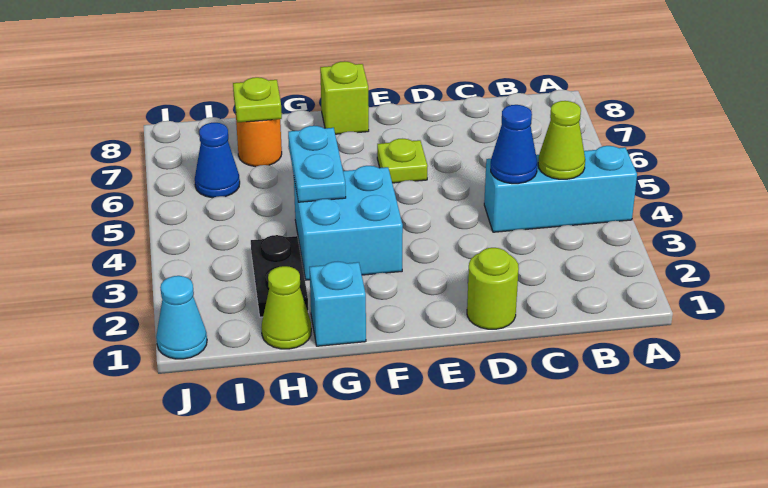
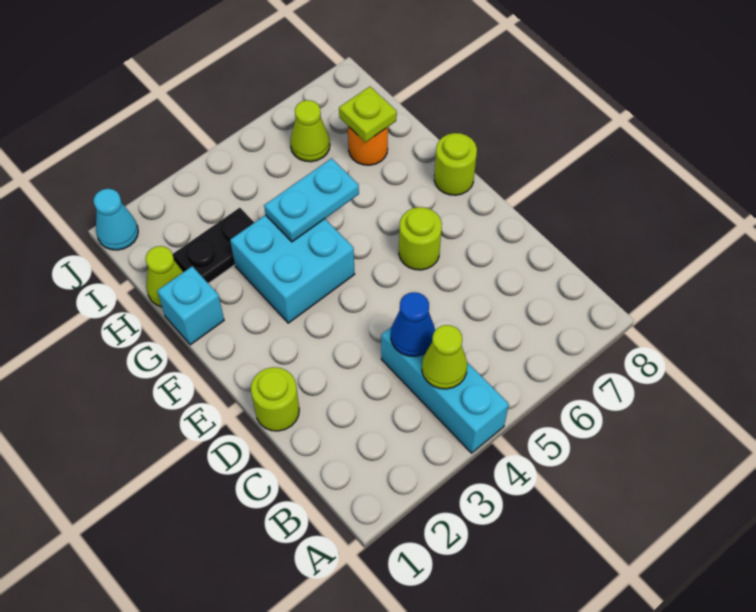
lime plate E6 level 1 -> lime round brick E6 level 1
lime brick F8 level 1 -> lime round brick F8 level 1
blue cone I6 level 1 -> lime cone I6 level 1

